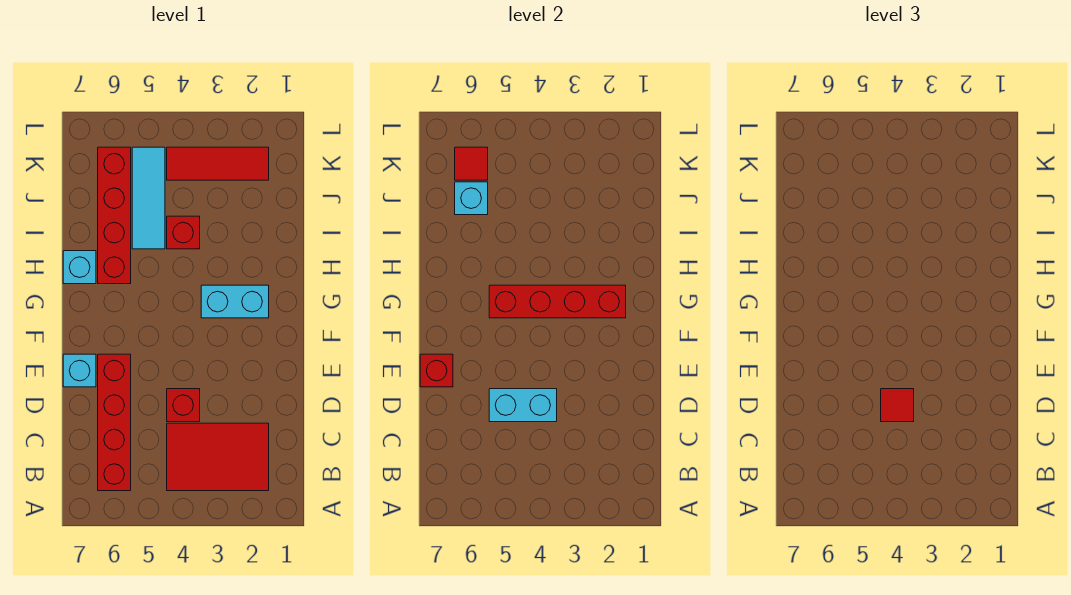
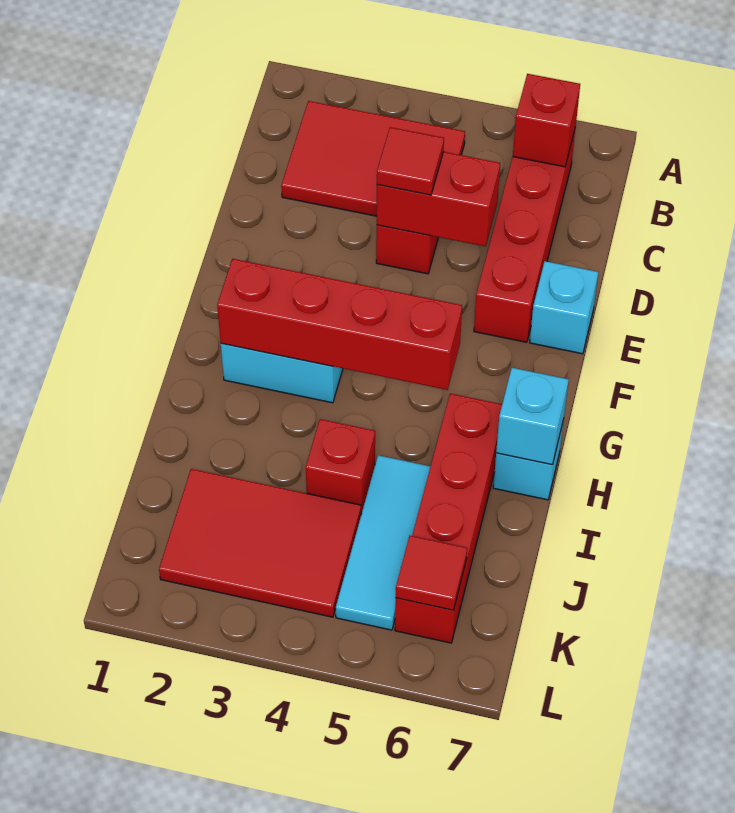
cyan brick D4:D5 level 2 -> red brick D4:D5 level 2
red brick E7 level 2 -> red brick B6 level 2
cyan brick J6 level 2 -> cyan brick H7 level 2
red tile K2:K4 level 1 -> red tile J2:K4 level 1

